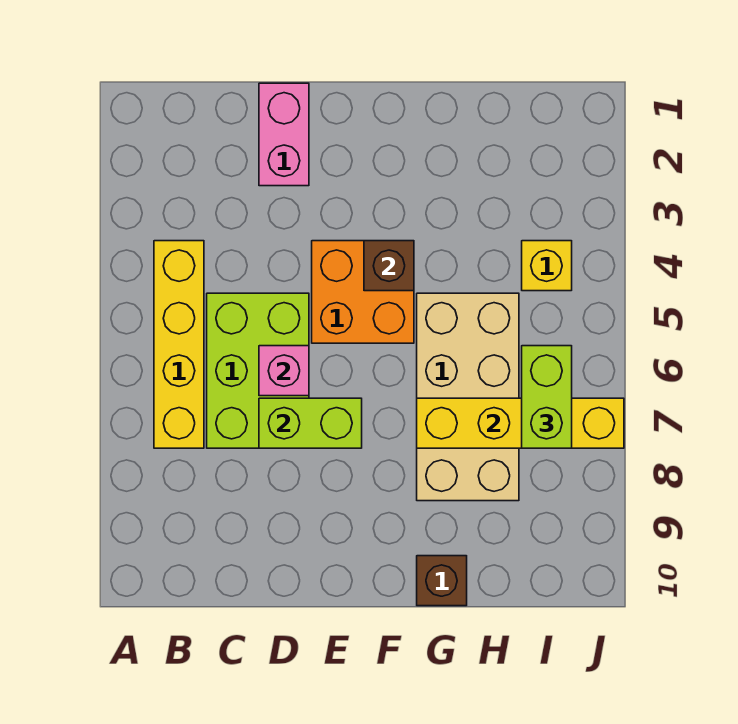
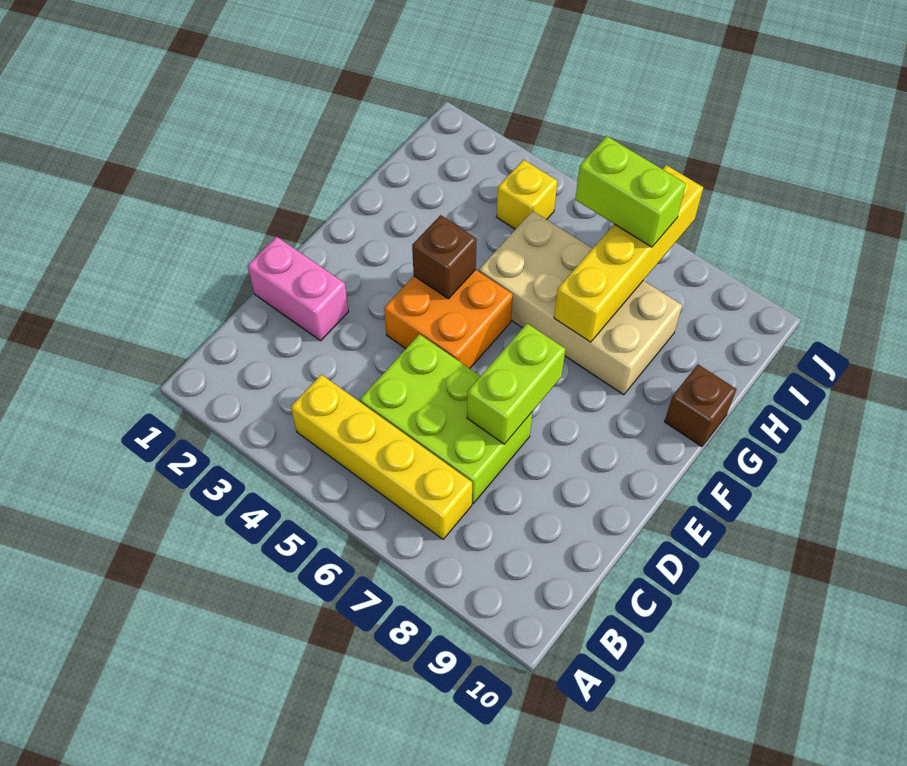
pink brick D6 level 2 -> none

